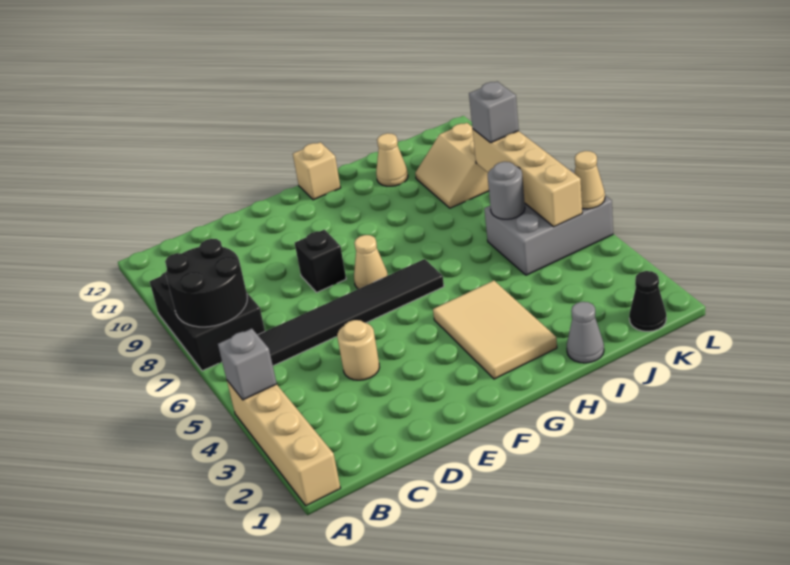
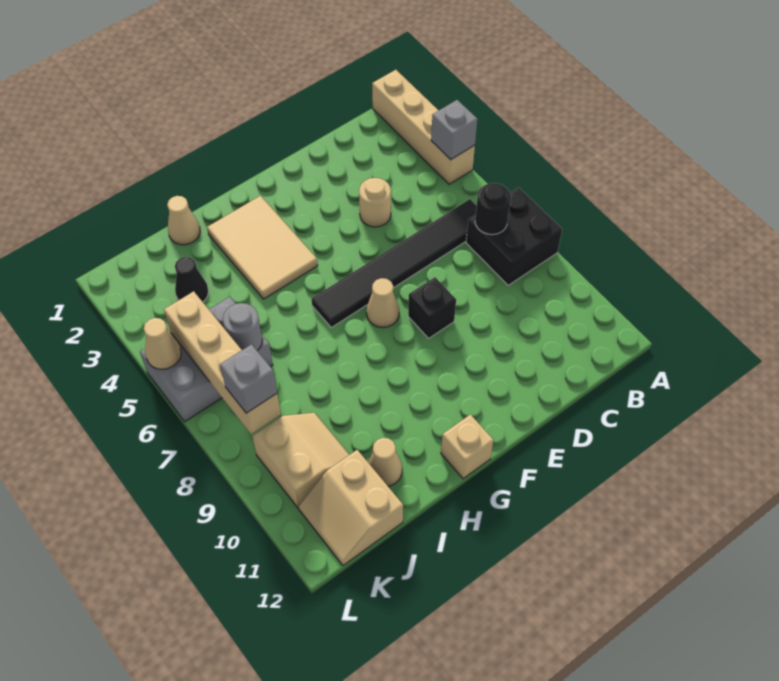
black brick A7:B9 level 1 -> black brick A7:B8 level 1
black round brick A7:B8 level 2 -> black round brick B7 level 2
grey cone I1 level 1 -> tan cone I1 level 1
none -> tan slope J11:K12 level 1 top J
black cone K1 level 1 -> black cone J3 level 1

